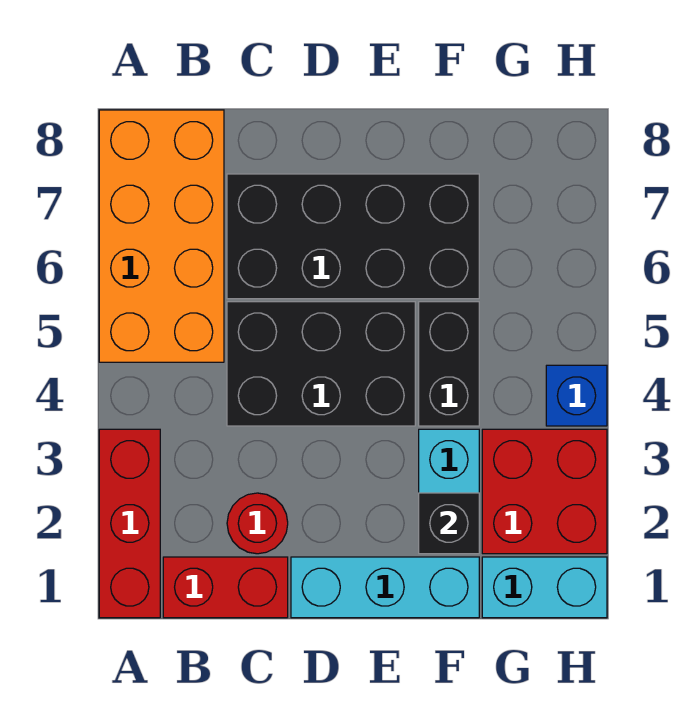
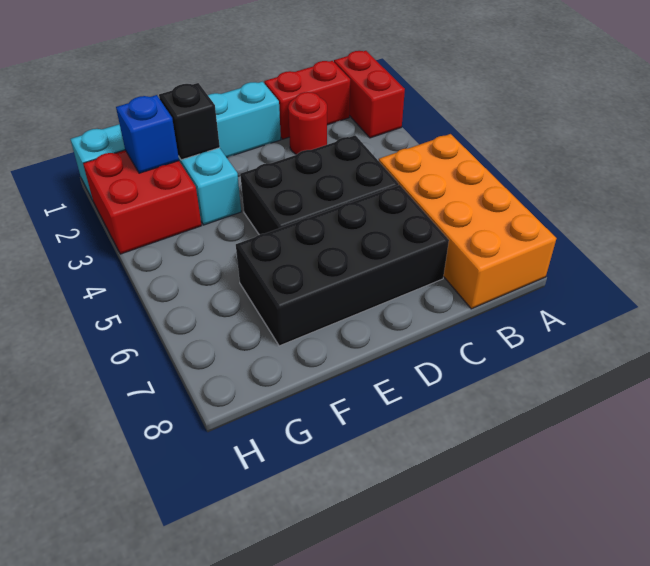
red brick A1:A3 level 1 -> red brick A1:A2 level 1
black brick F4:F5 level 1 -> none
blue brick H4 level 1 -> blue brick G2 level 2

